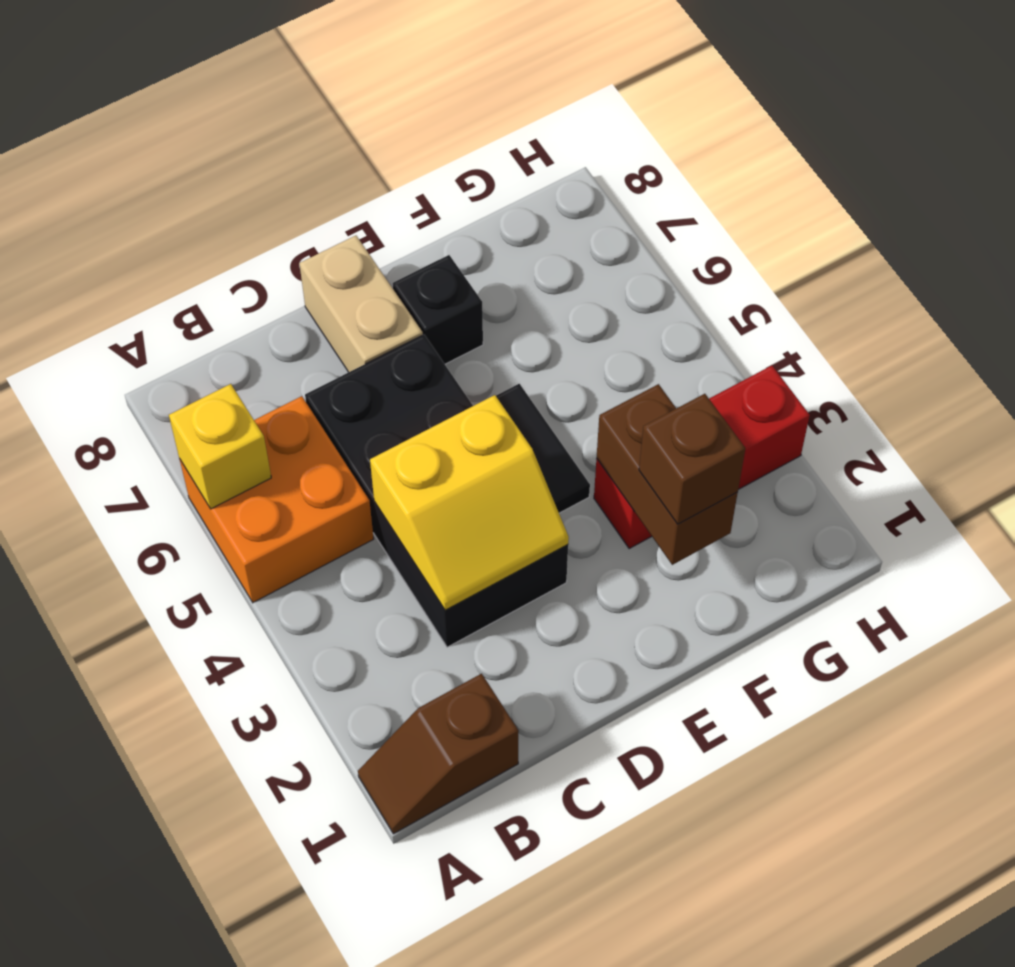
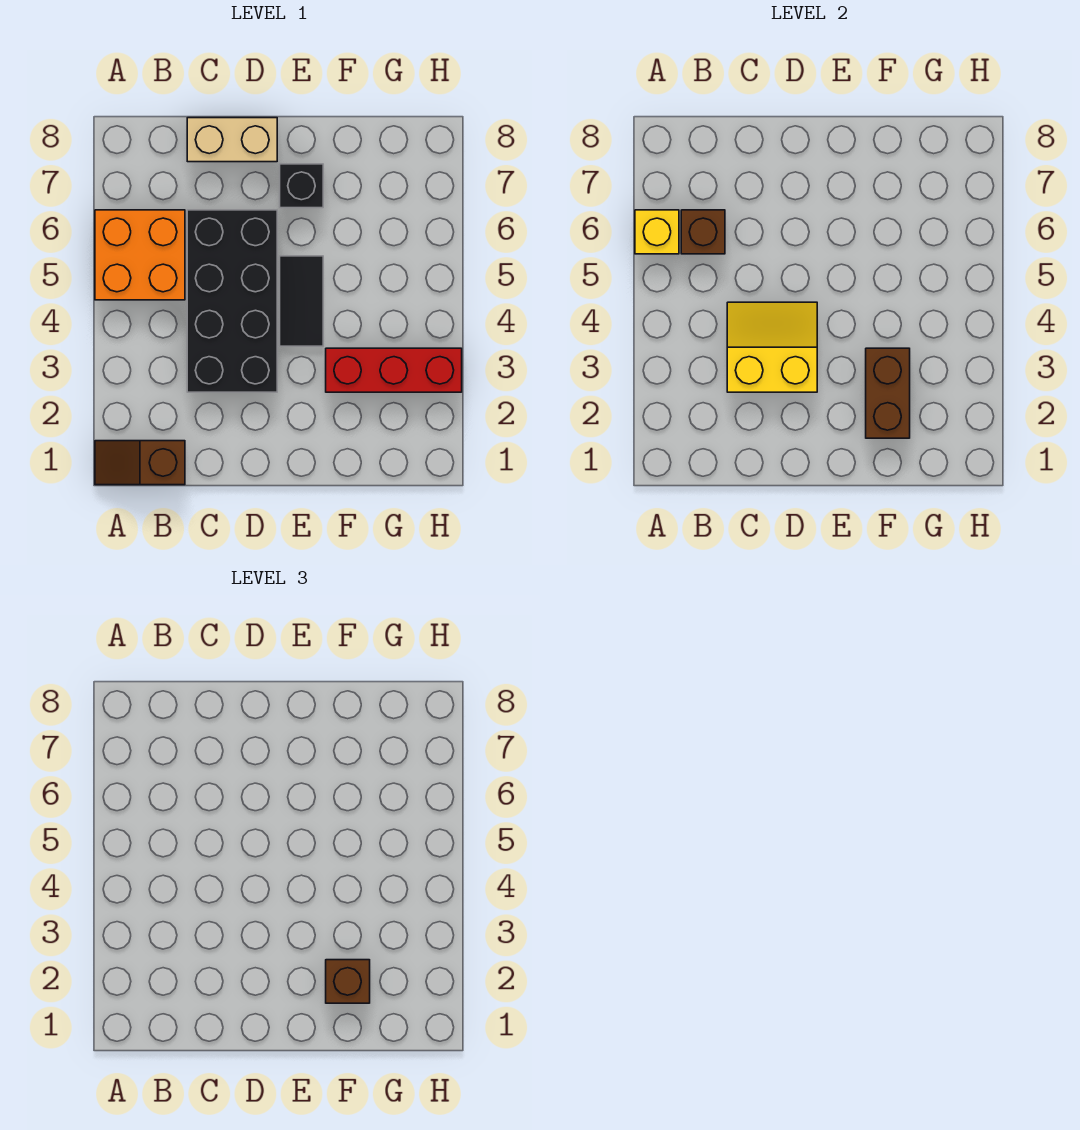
none -> brown brick B6 level 2
yellow slope C3:D4 level 2 top 4 -> yellow slope C3:D4 level 2 top 3
tan brick D7:D8 level 1 -> tan brick C8:D8 level 1

